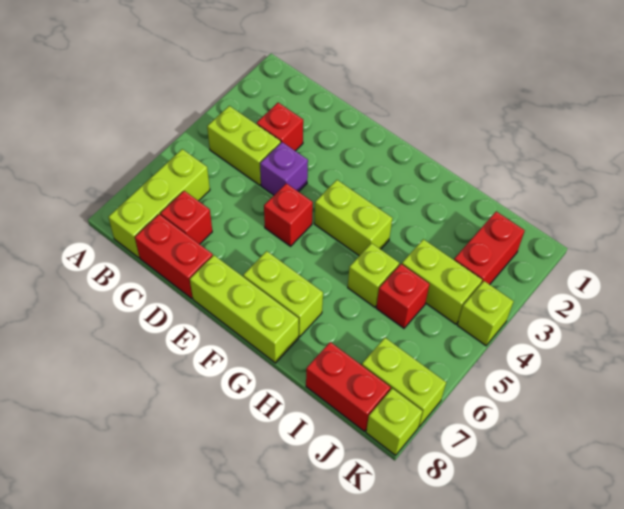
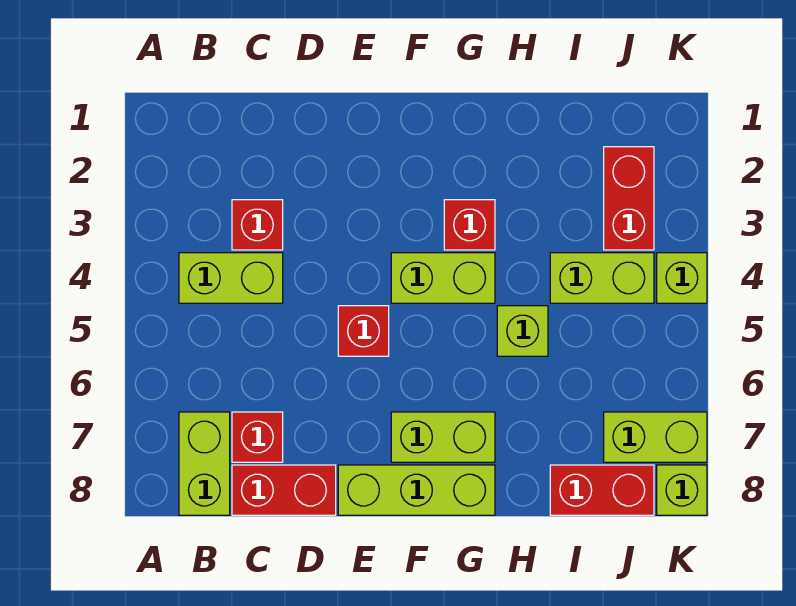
lime brick B6:B8 level 1 -> lime brick B7:B8 level 1
purple brick D4 level 1 -> none
red brick I5 level 1 -> red brick G3 level 1

